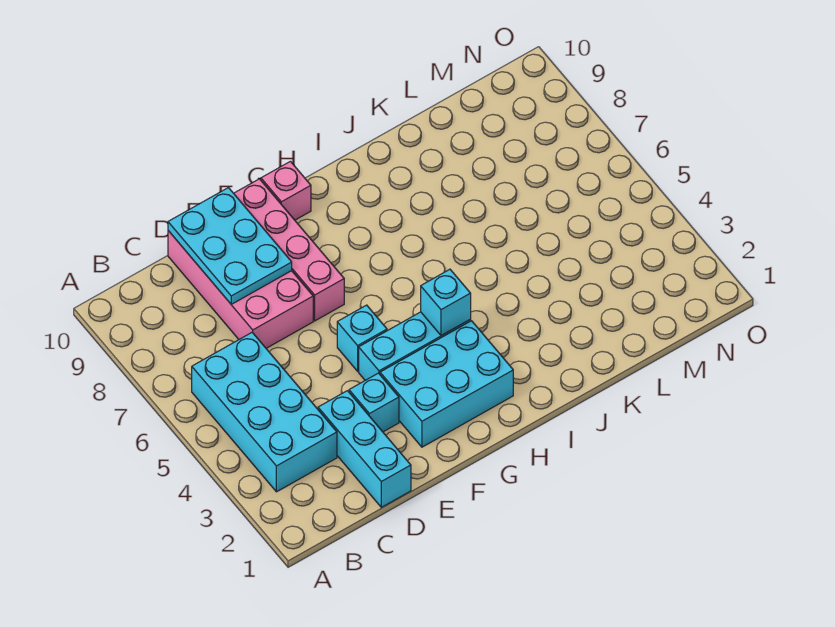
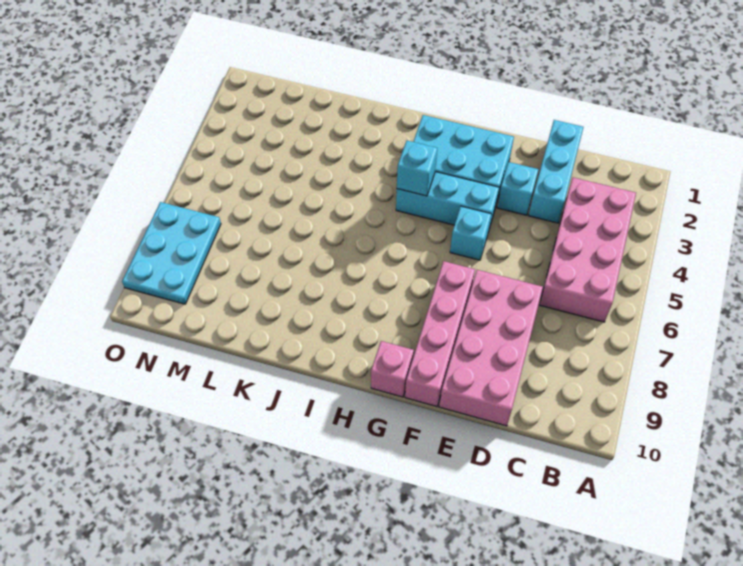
cyan brick B3:C6 level 1 -> pink brick B3:C6 level 1
cyan plate D8:E10 level 2 -> cyan plate N7:O9 level 1

